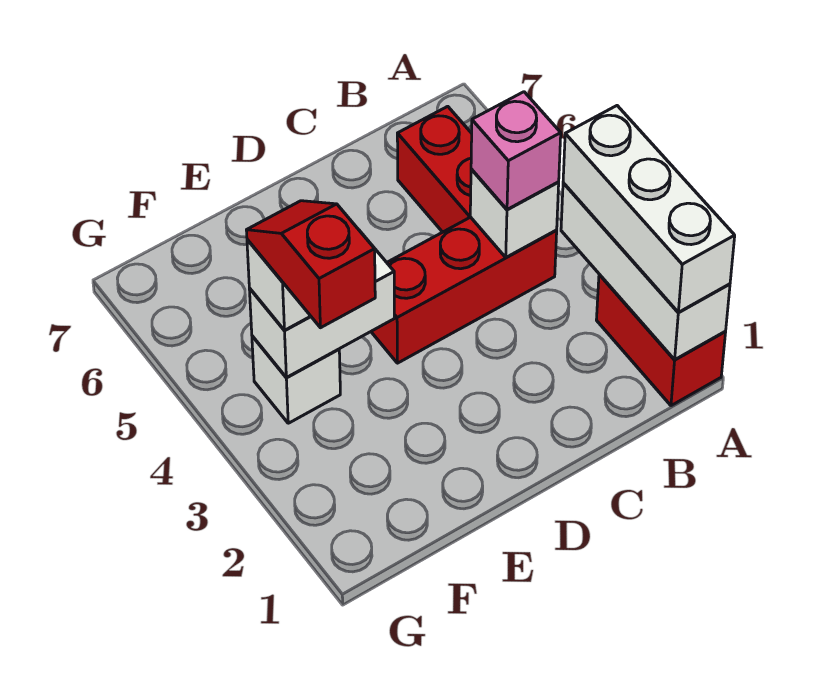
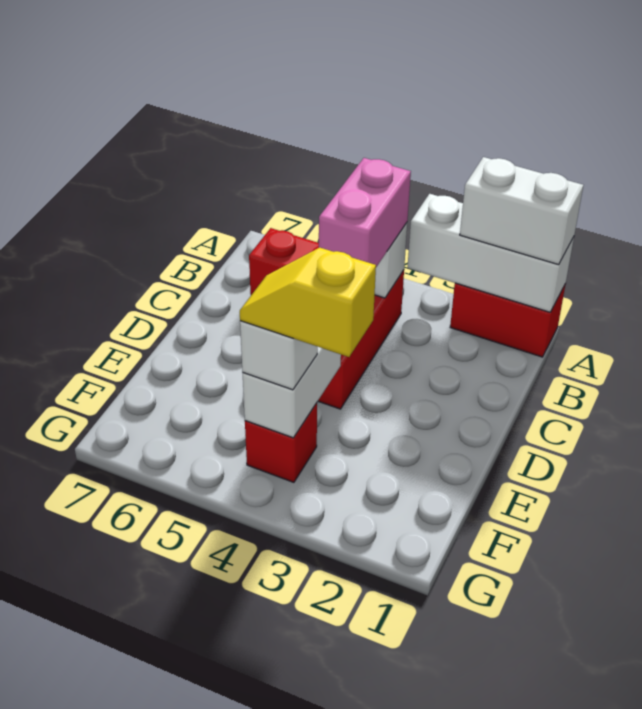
white brick A1:A3 level 3 -> white brick A1:A2 level 3
pink brick B4 level 3 -> pink brick B4:C4 level 3
red slope F3:F4 level 4 top 3 -> yellow slope F3:F4 level 4 top 3
white brick F4 level 1 -> red brick F4 level 1

